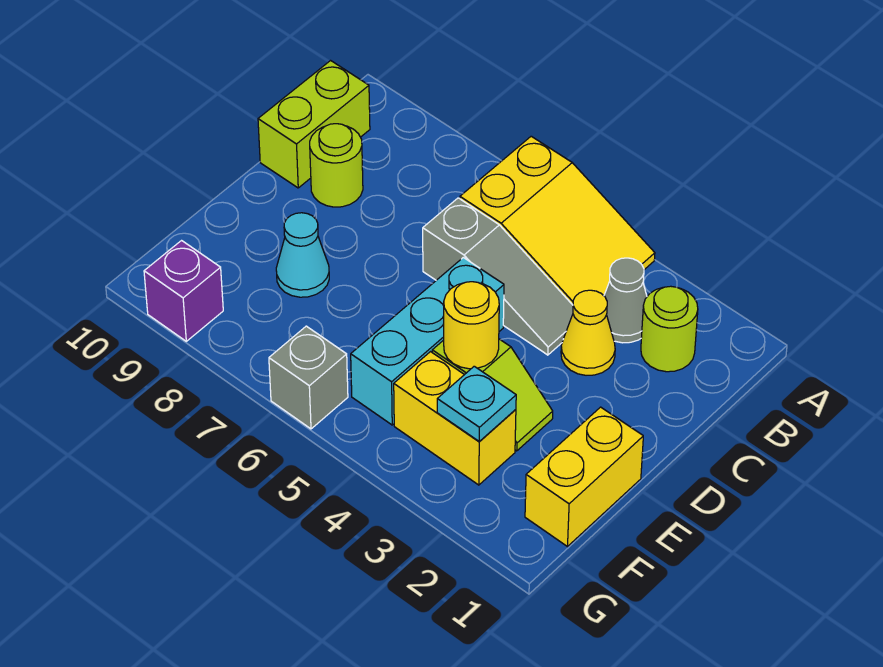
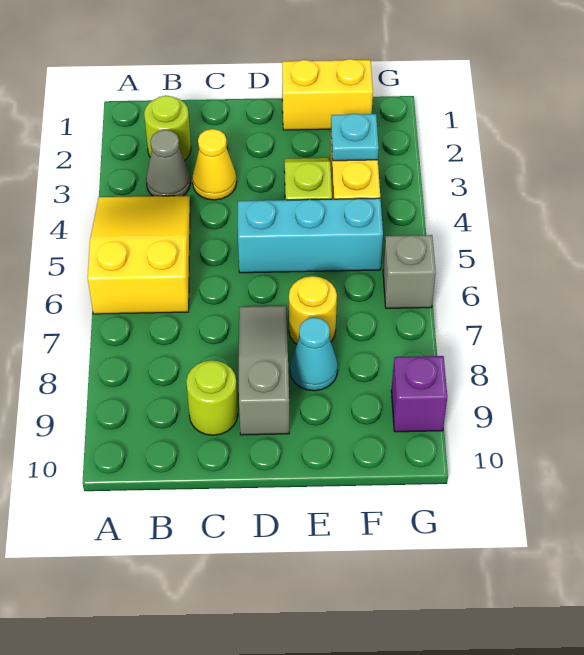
lime brick B10:C10 level 1 -> none
grey slope C4:C6 level 1 top 6 -> grey slope D7:D9 level 1 top 9
yellow round brick E4 level 2 -> yellow round brick E7 level 1

